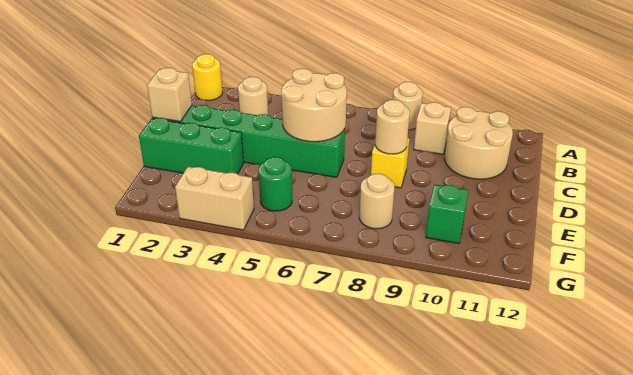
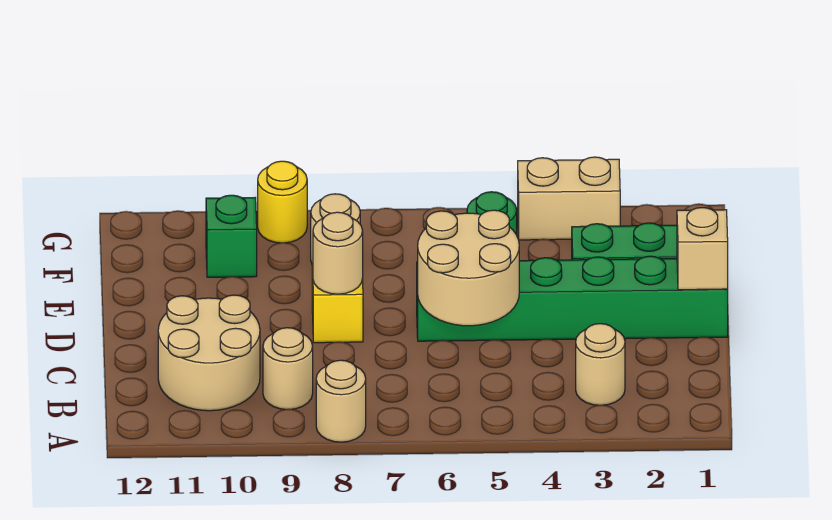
yellow round brick A1 level 1 -> yellow round brick G9 level 1
tan brick B9 level 1 -> tan round brick B9 level 1

